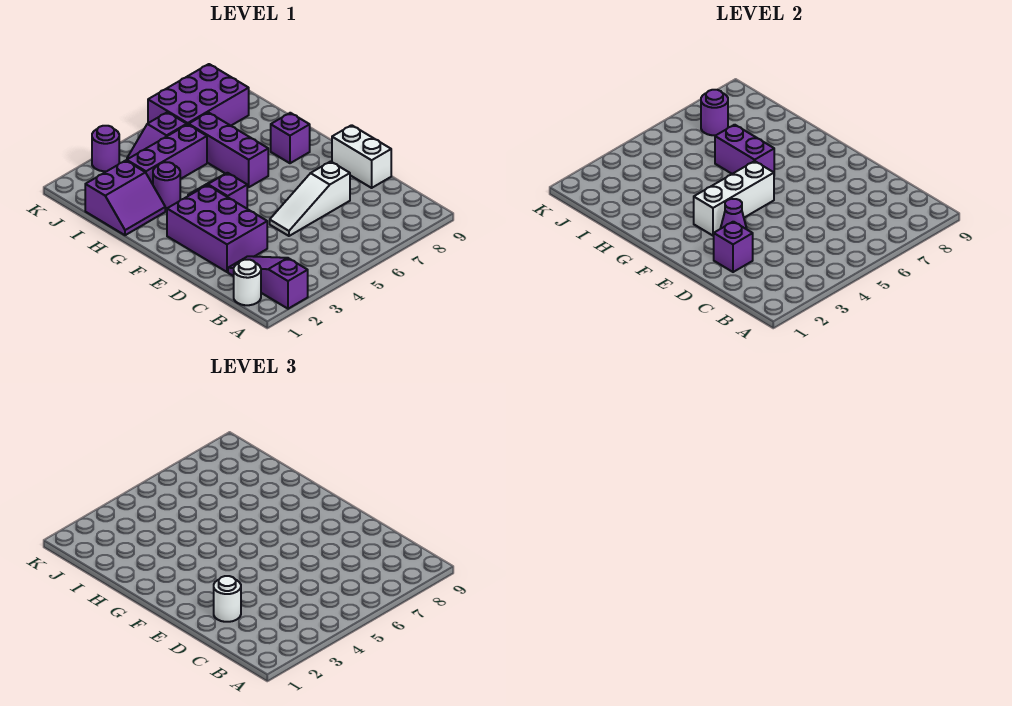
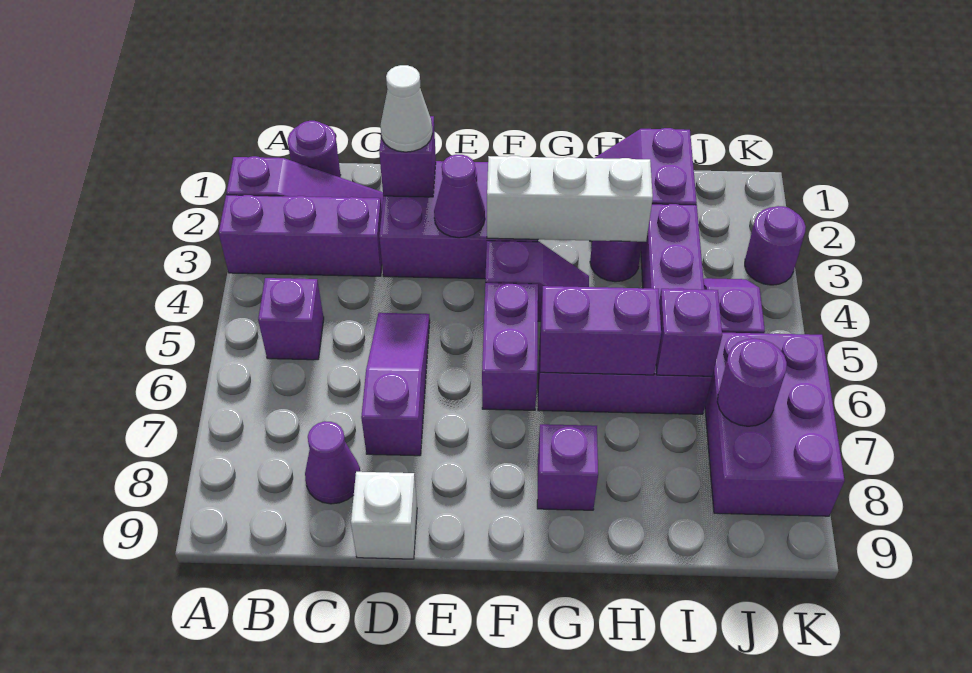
none -> purple brick A3:C3 level 1
white round brick B1 level 1 -> purple round brick B1 level 1
none -> purple brick B5 level 1
none -> purple cone C8 level 1
white round brick D2 level 3 -> white cone D2 level 3
white slope D5:D7 level 1 top 7 -> purple slope D5:D7 level 1 top 7
white brick D9:E9 level 1 -> white brick D9 level 1
white brick F3:F5 level 2 -> white brick F3:H3 level 2
none -> purple brick F5:F6 level 1
none -> purple brick I6 level 2

